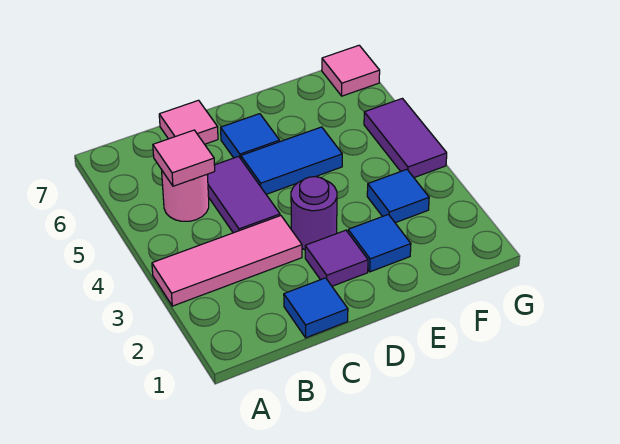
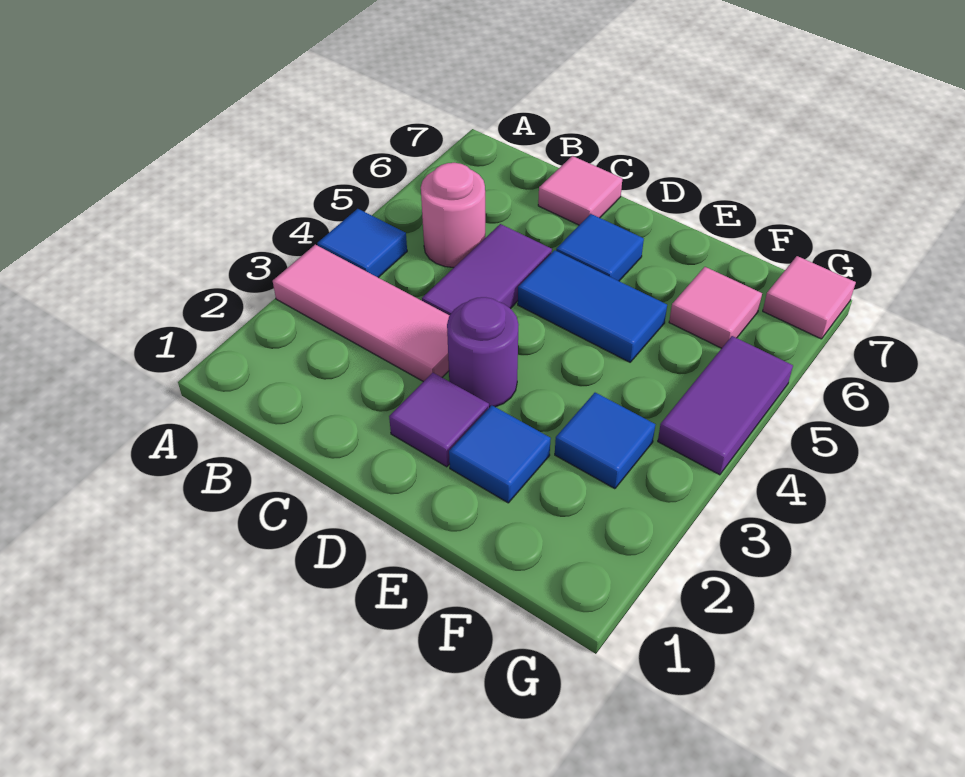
pink tile B5 level 2 -> pink tile F6 level 1
blue tile C1 level 1 -> blue tile A4 level 1

